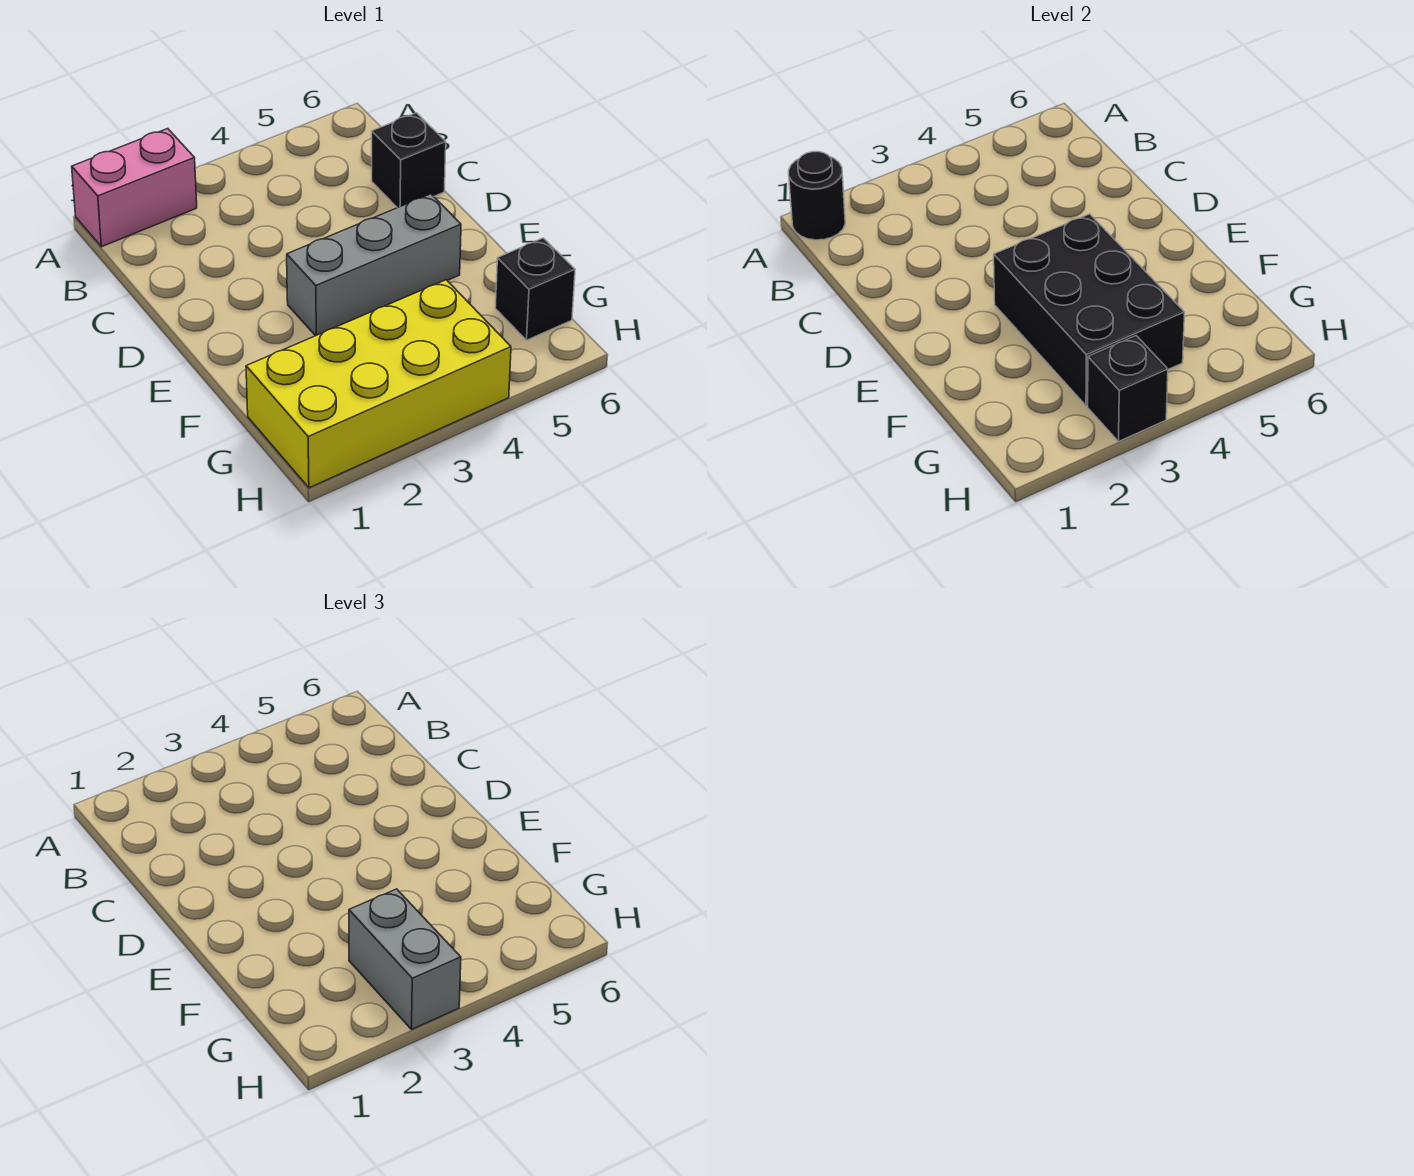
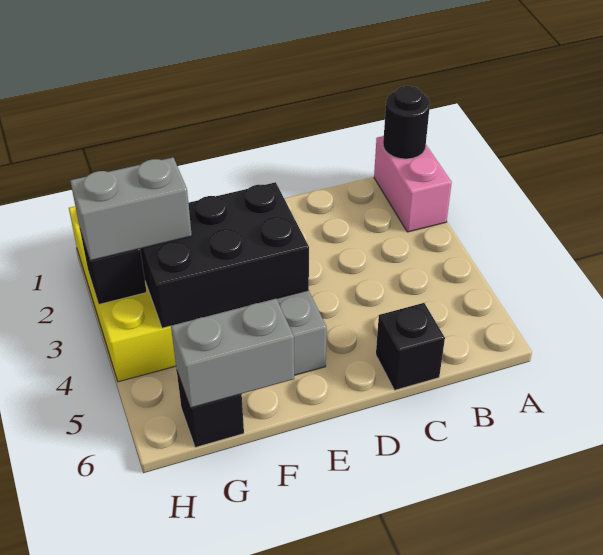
none -> grey brick F6:G6 level 2

